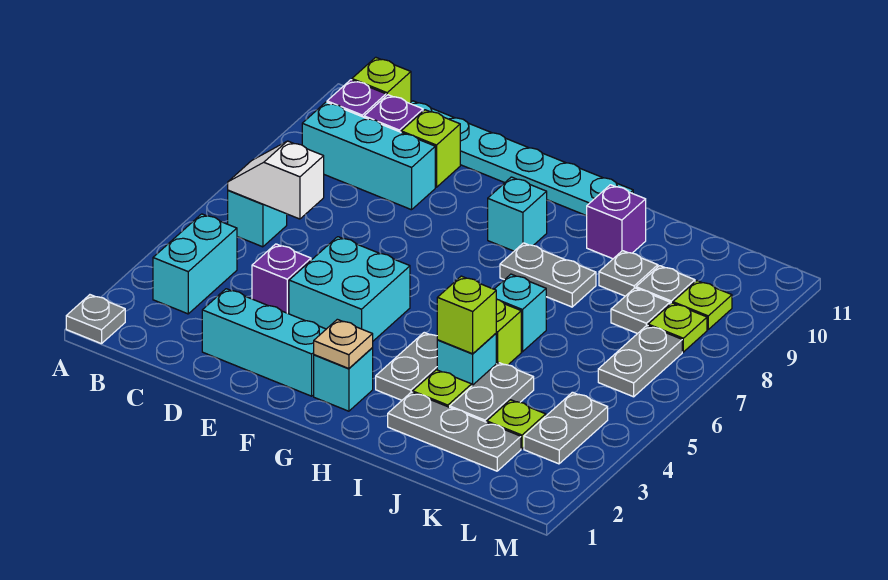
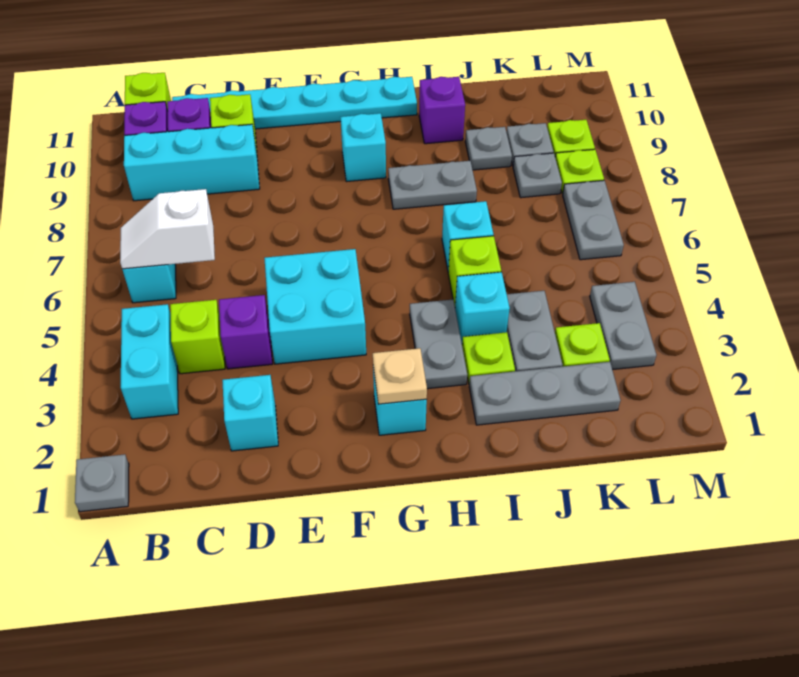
cyan brick D2:F2 level 1 -> cyan brick D2 level 1
lime brick I4 level 2 -> lime brick C4 level 1

